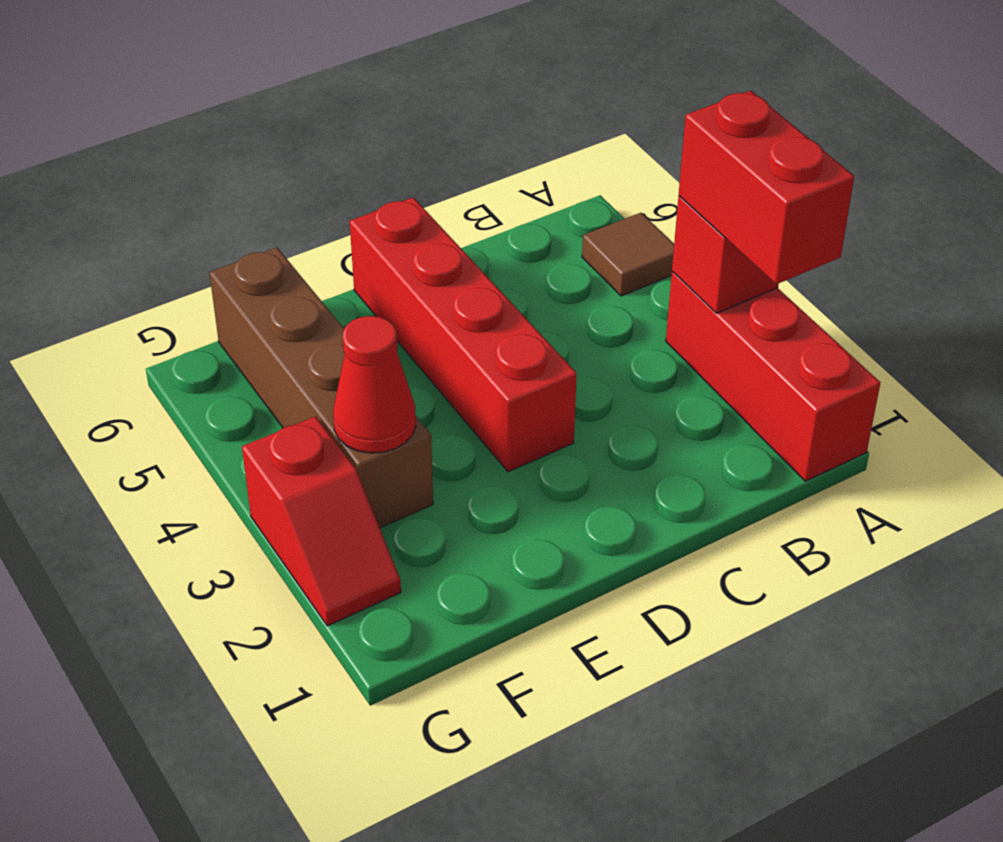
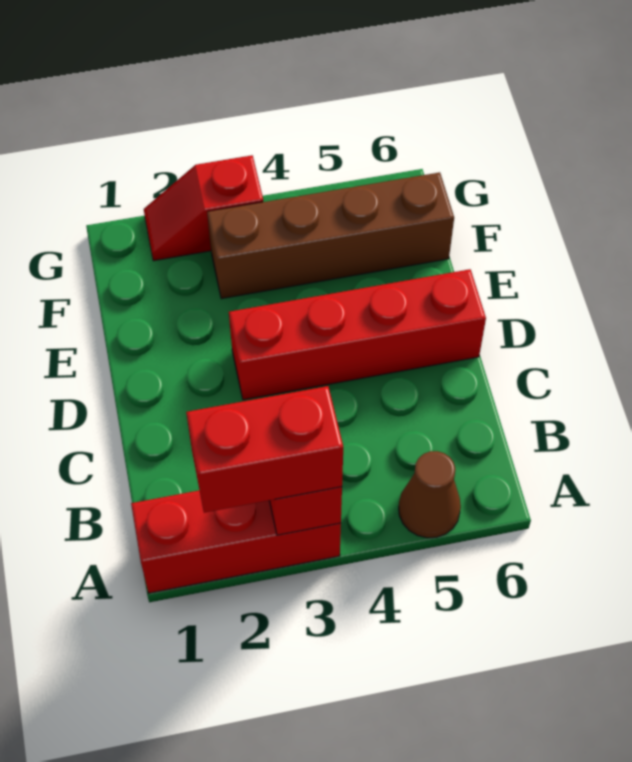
brown tile A5 level 1 -> brown cone A5 level 1
red cone F3 level 2 -> none

